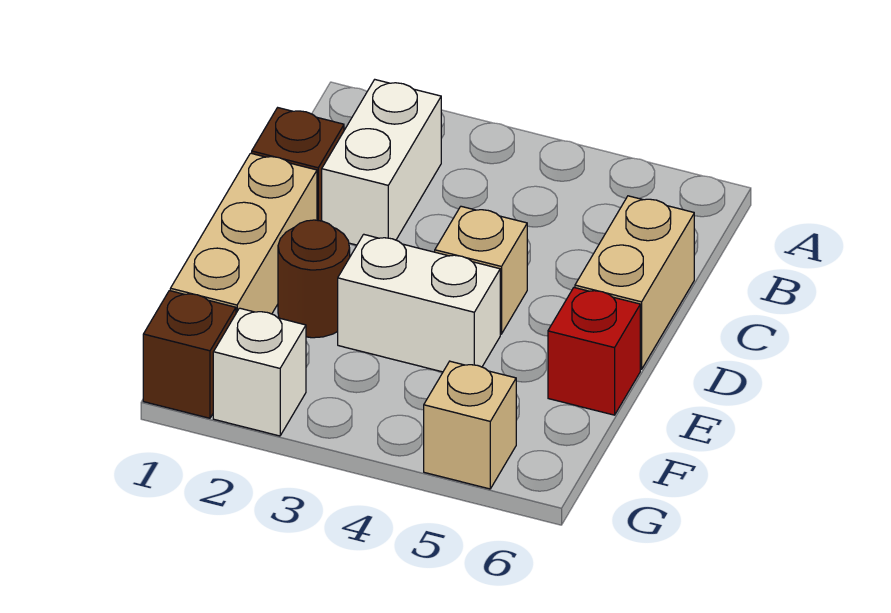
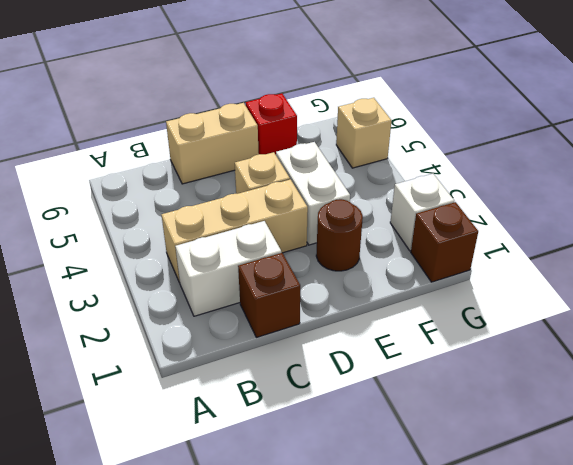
tan brick D1:F1 level 1 -> tan brick B3:D3 level 1

